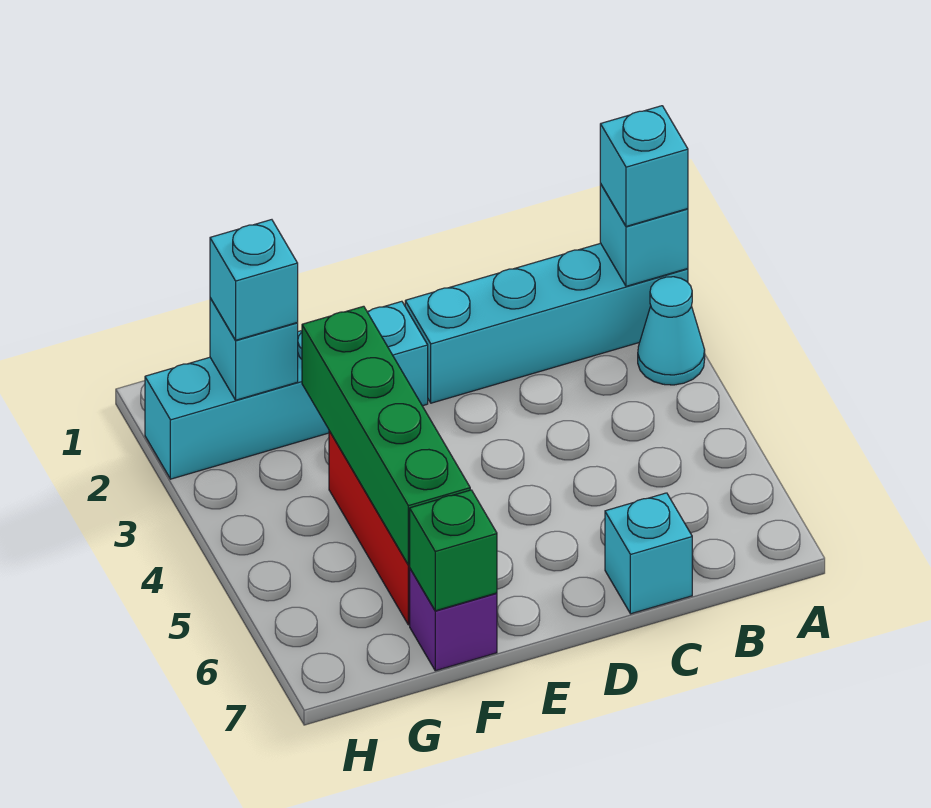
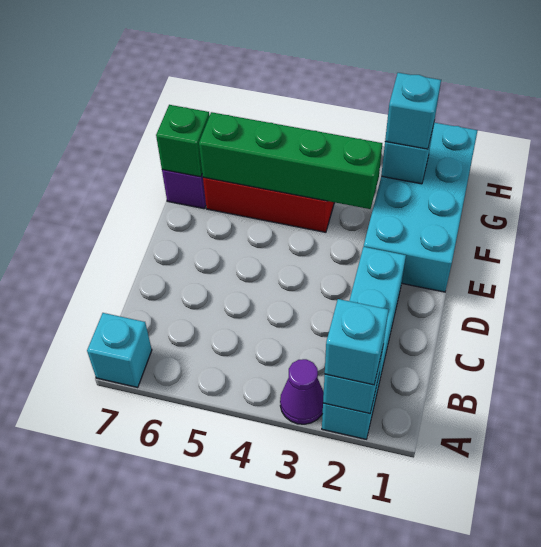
cyan cone A3 level 1 -> purple cone A3 level 1
cyan brick C7 level 1 -> cyan brick A7 level 1
cyan brick E2:H2 level 1 -> cyan brick E1:H2 level 1

